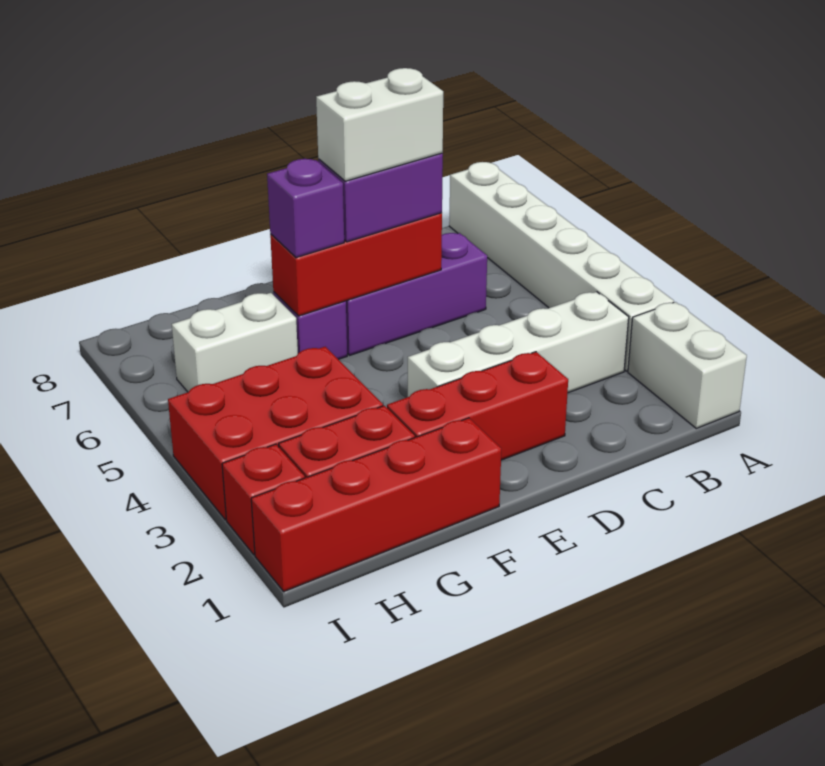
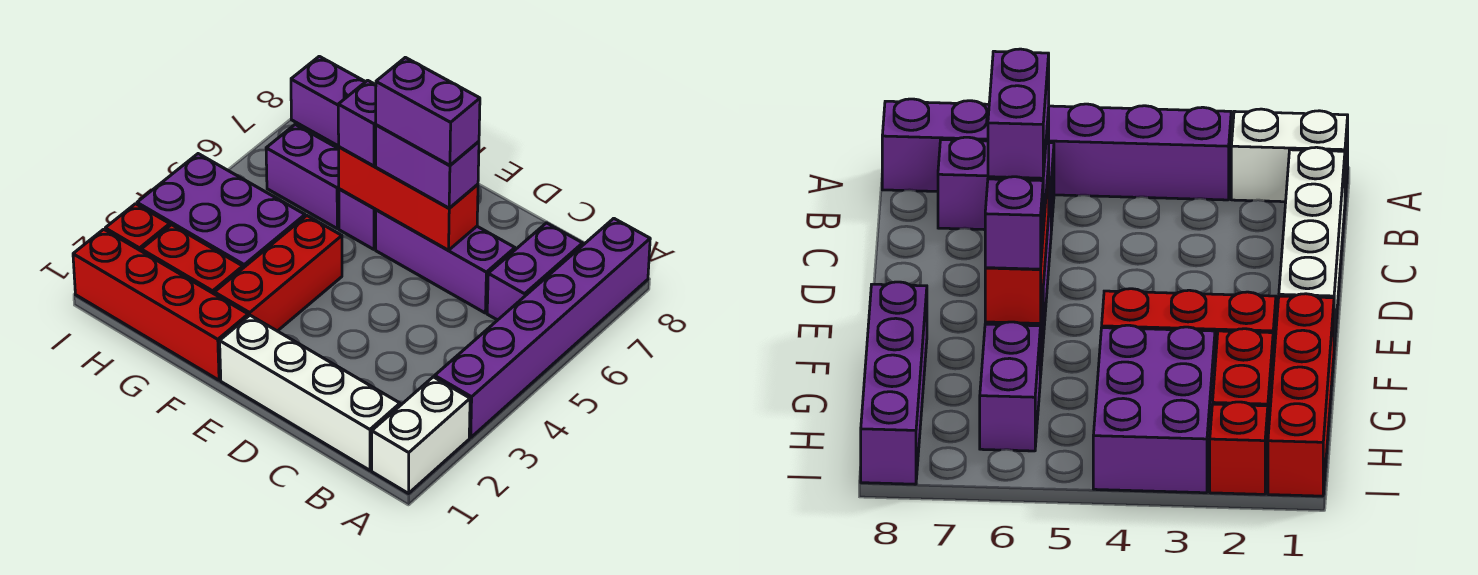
white brick A3:A8 level 1 -> purple brick A3:A8 level 1
white brick B3:E3 level 1 -> white brick B1:E1 level 1
none -> purple brick B6:B7 level 1
red brick D2:F2 level 1 -> red brick F2:F4 level 1
white brick D6:E6 level 4 -> purple brick D6:E6 level 4
none -> purple brick F8:I8 level 1
red brick G3:I4 level 1 -> purple brick G3:I4 level 1
white brick G6:H6 level 1 -> purple brick G6:H6 level 1

